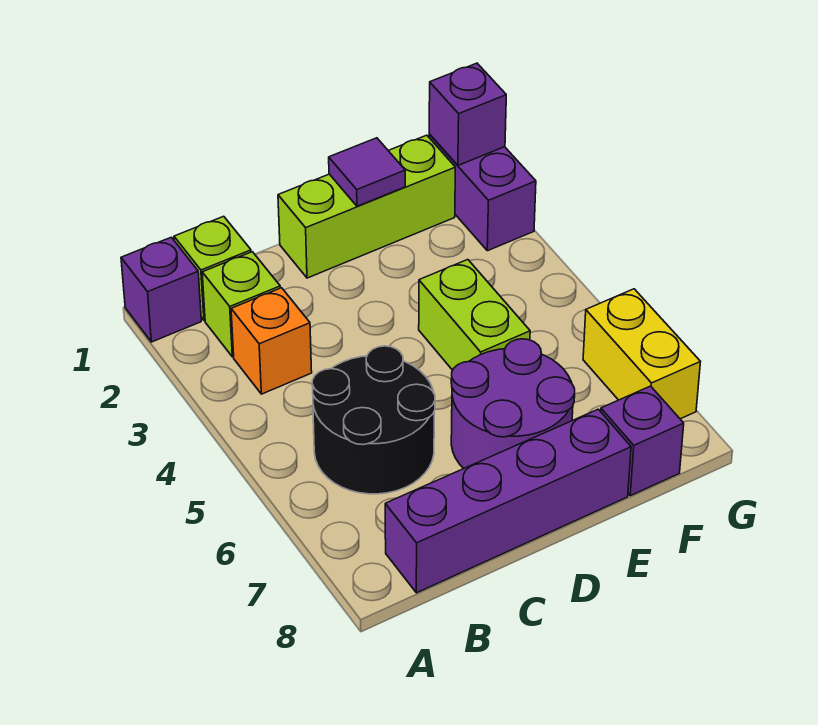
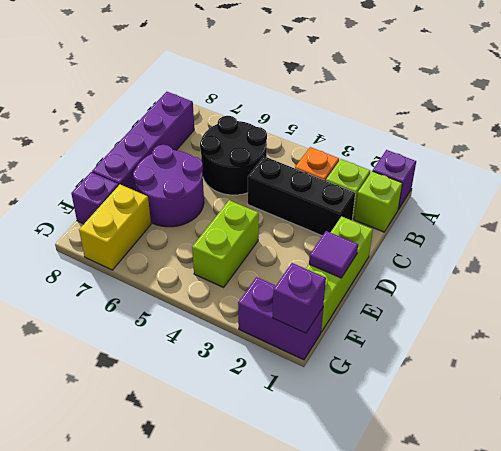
none -> black brick C2:C4 level 1
lime brick E4:E5 level 1 -> lime brick E4:F4 level 1
yellow brick G6:G7 level 1 -> yellow brick F7:G7 level 1

